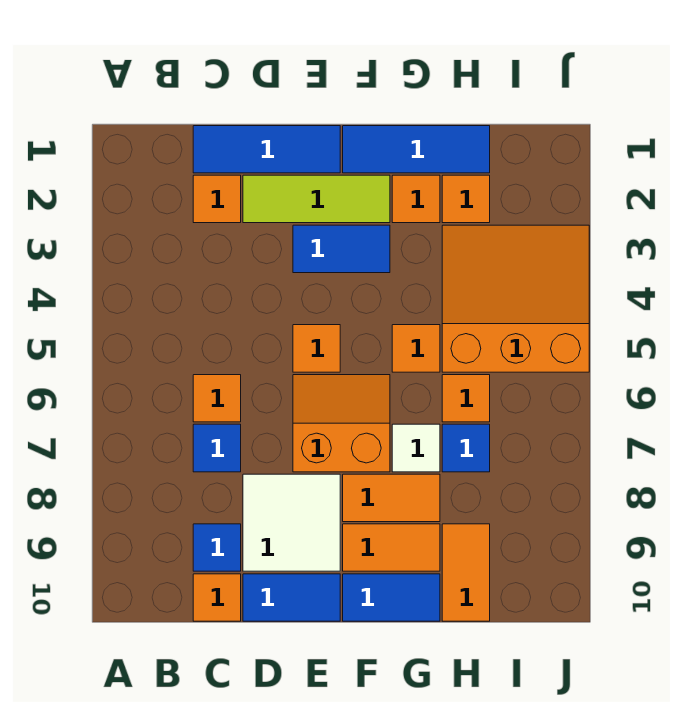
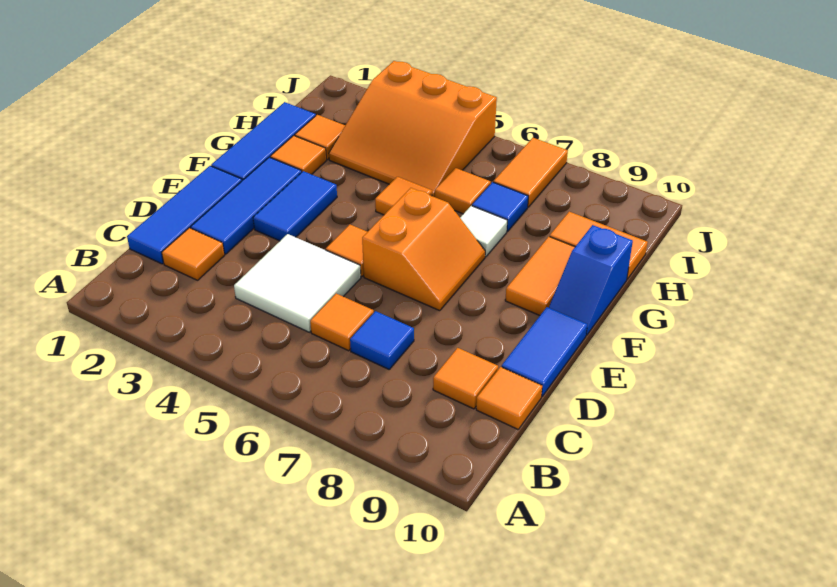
blue tile C9 level 1 -> orange tile C9 level 1
lime tile D2:F2 level 1 -> blue tile D2:F2 level 1
white tile D8:E9 level 1 -> white tile C4:D5 level 1
orange slope E6:F7 level 1 top 7 -> orange slope E6:F7 level 1 top 6
orange tile F8:G8 level 1 -> orange tile I7:J7 level 1
blue tile F10:G10 level 1 -> blue slope F10:G10 level 1 top G
orange slope H3:J5 level 1 top 5 -> orange slope H3:J5 level 1 top J

